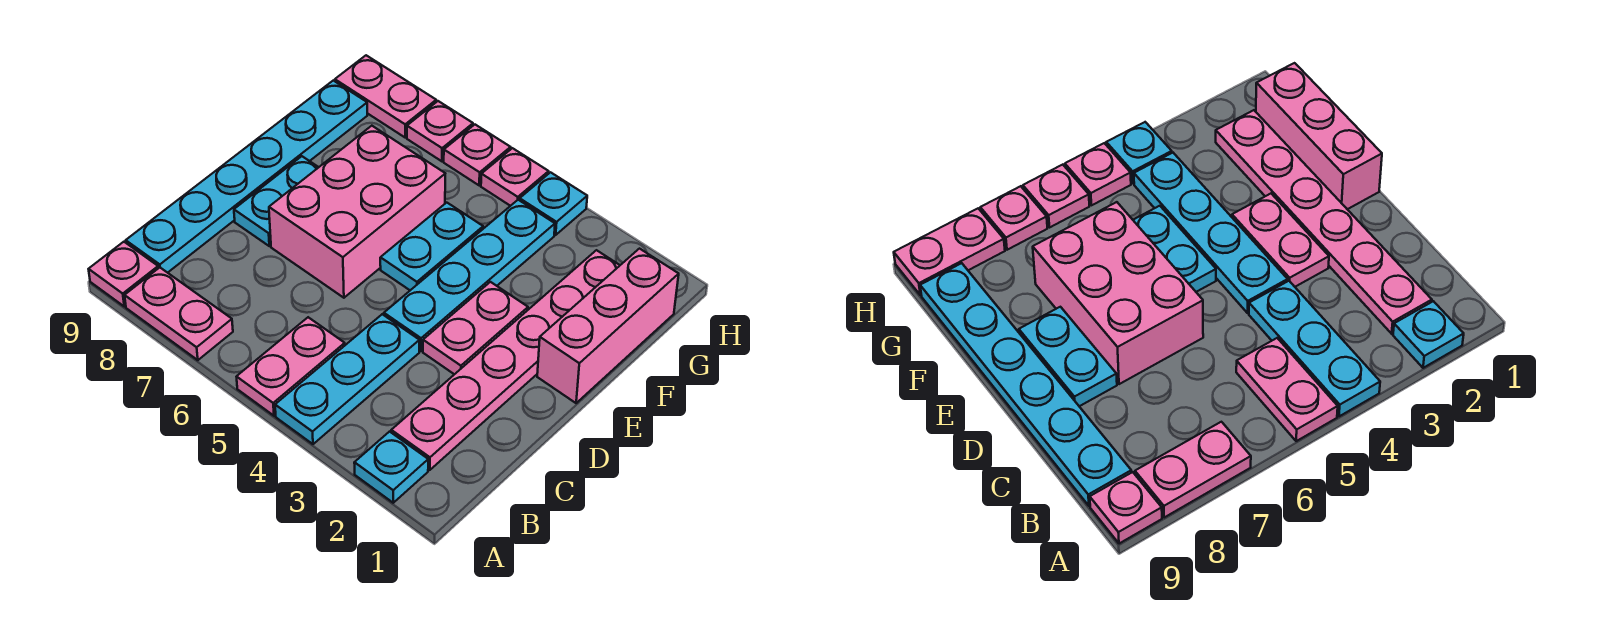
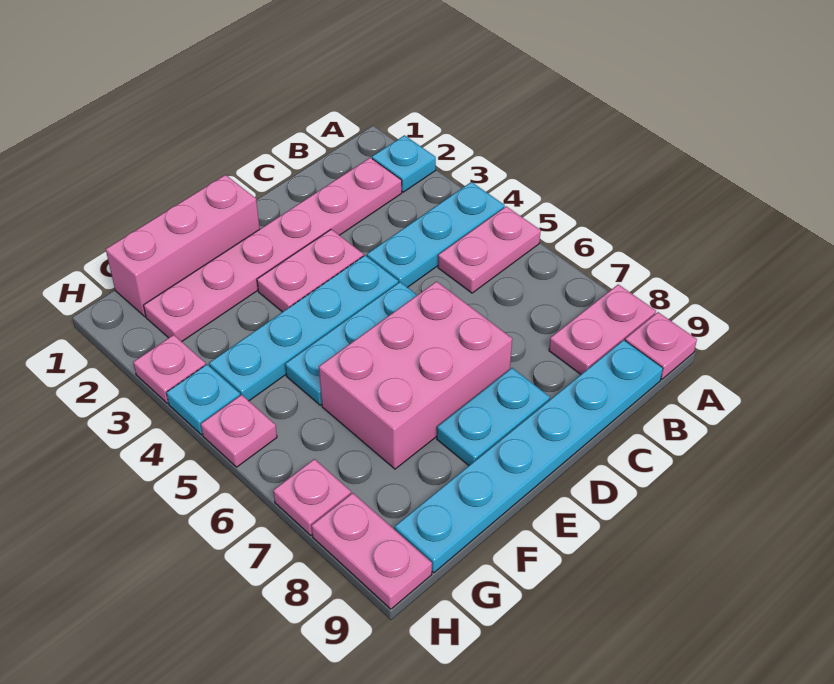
pink plate A7:A8 level 1 -> pink plate A8:B8 level 1
cyan plate E5:F5 level 1 -> cyan plate D5:F5 level 1
pink plate H6 level 1 -> pink plate H3 level 1

